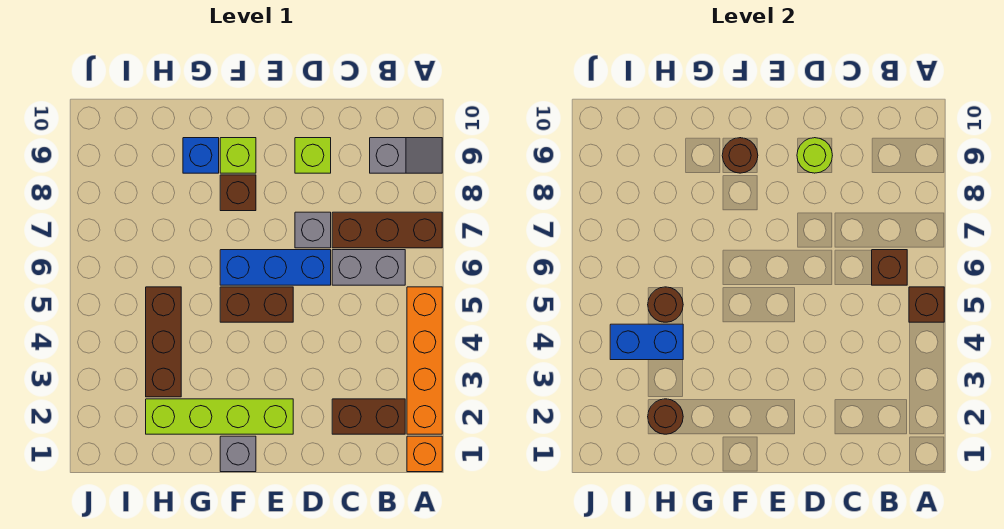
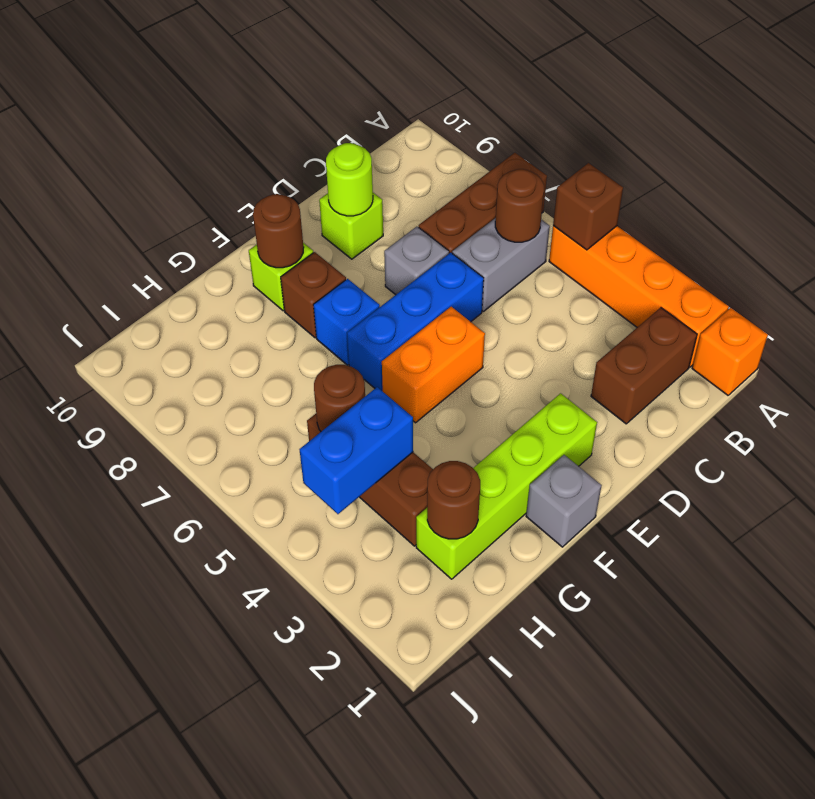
grey slope A9:B9 level 1 top B -> none
brown brick B6 level 2 -> brown round brick B6 level 2
brown brick E5:F5 level 1 -> orange brick E5:F5 level 1
blue brick G9 level 1 -> blue brick F7 level 1

